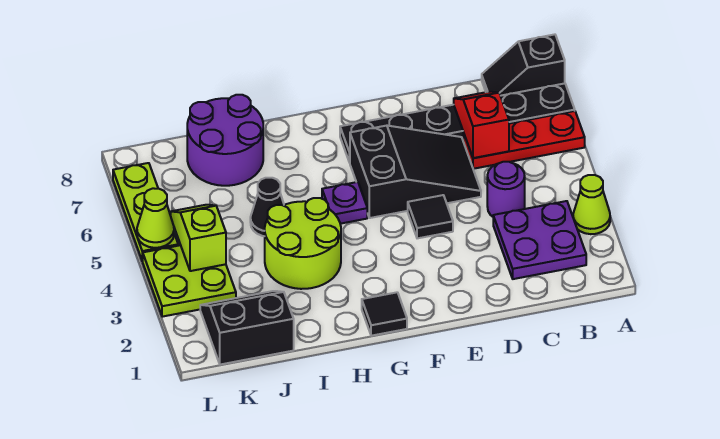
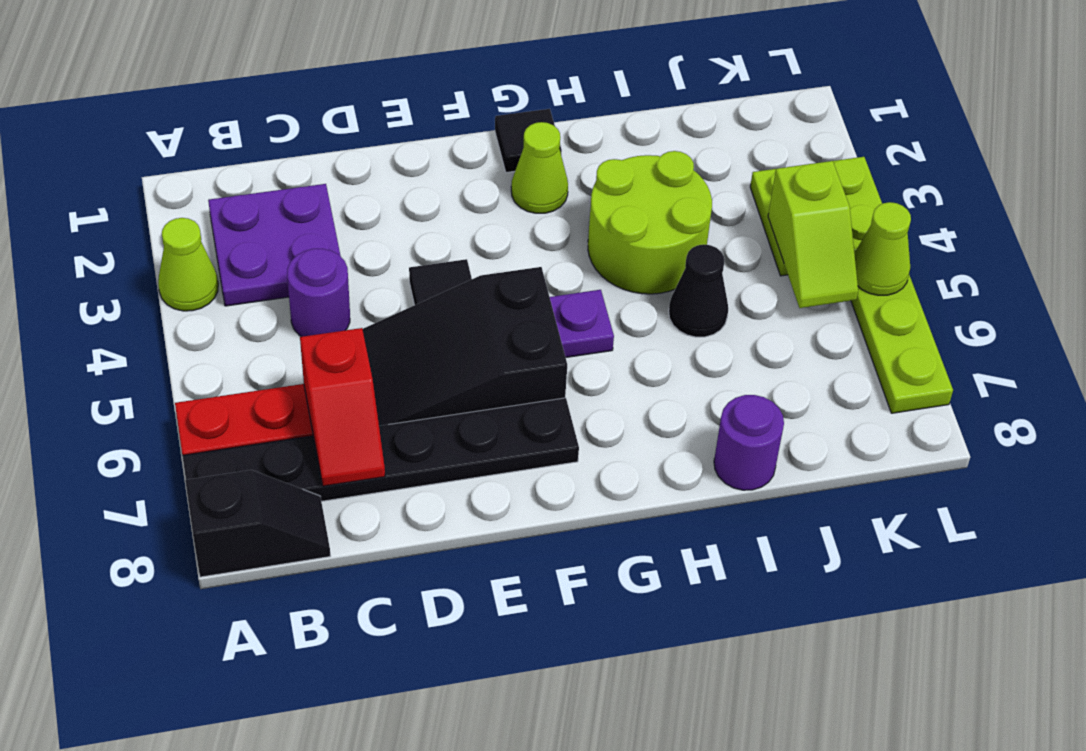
none -> lime cone G2 level 1
purple round brick I7:J8 level 1 -> purple round brick I8 level 1
black slope J1:K2 level 1 top 1 -> none

